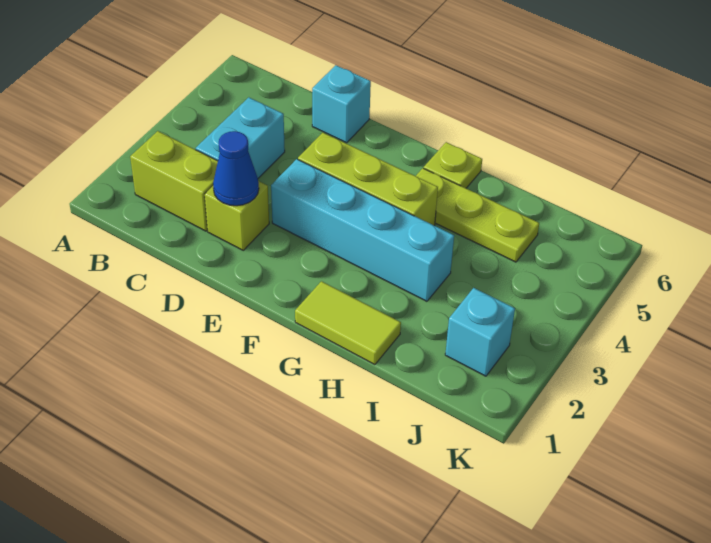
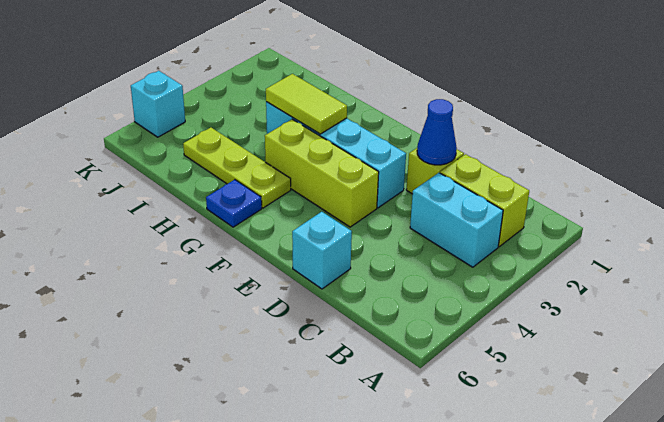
cyan brick C3:C4 level 1 -> cyan brick B3:C3 level 1
lime tile G1:H1 level 1 -> lime tile G3:H3 level 2
lime plate G6 level 1 -> blue plate G6 level 1
cyan brick J2 level 1 -> cyan brick K5 level 1

